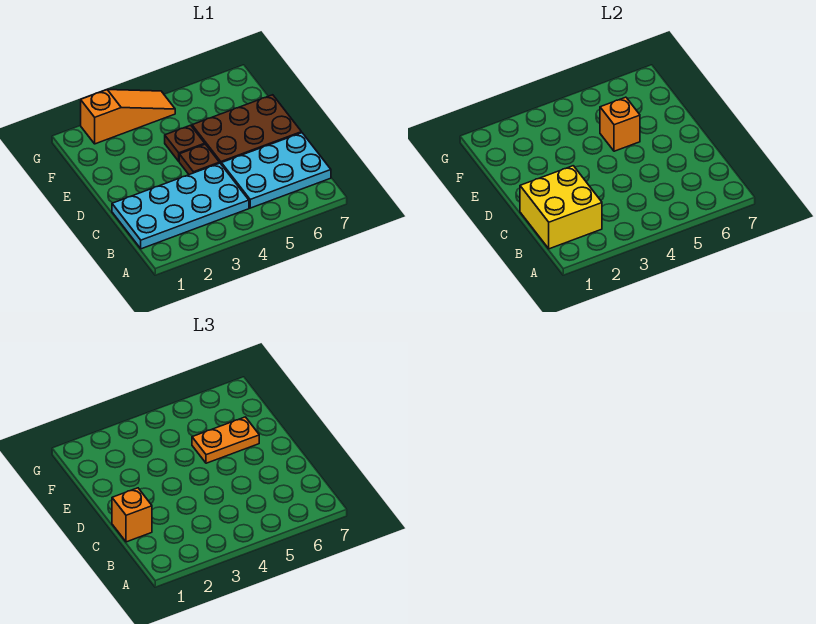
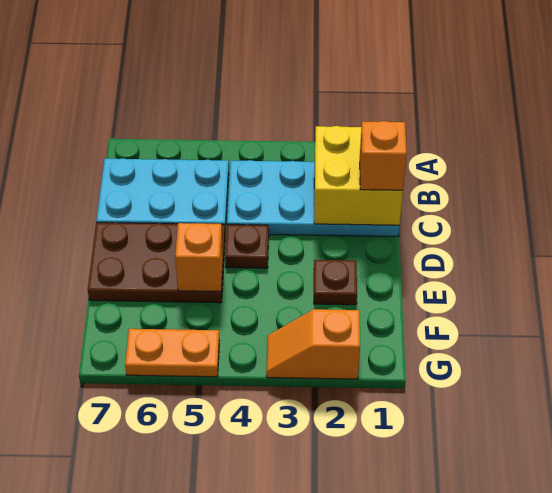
brown plate E4 level 1 -> brown plate E2 level 1
orange plate E5:E6 level 3 -> orange plate G5:G6 level 1
orange slope G2:G4 level 1 top 2 -> orange slope G2:G3 level 1 top 2

